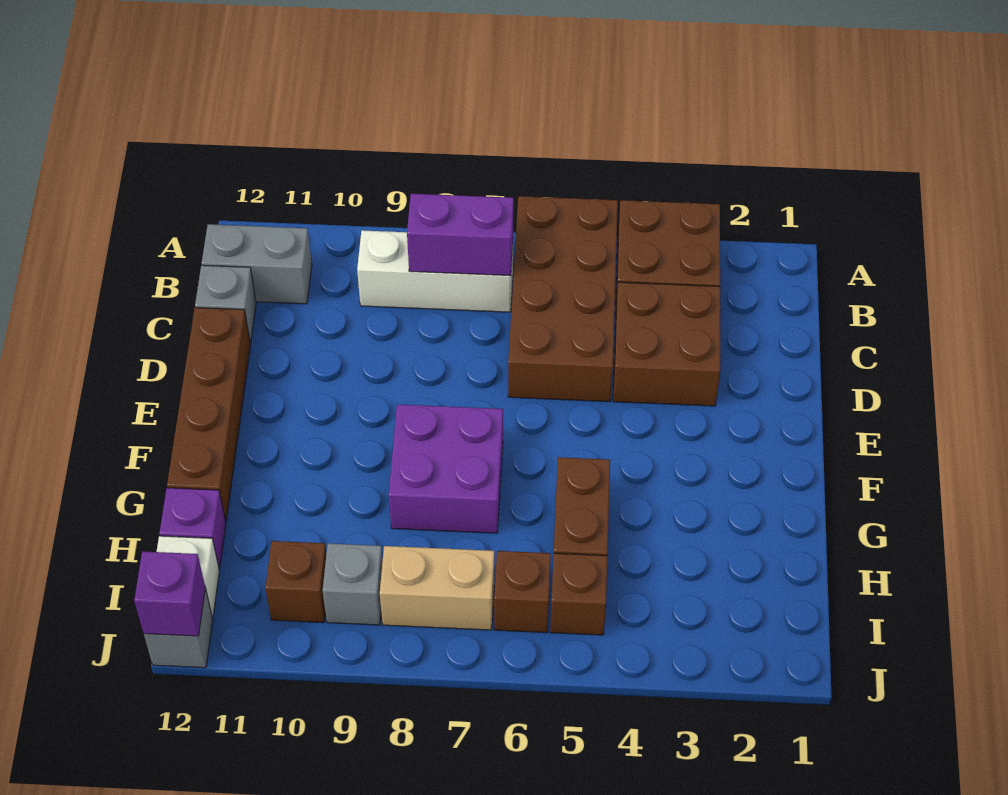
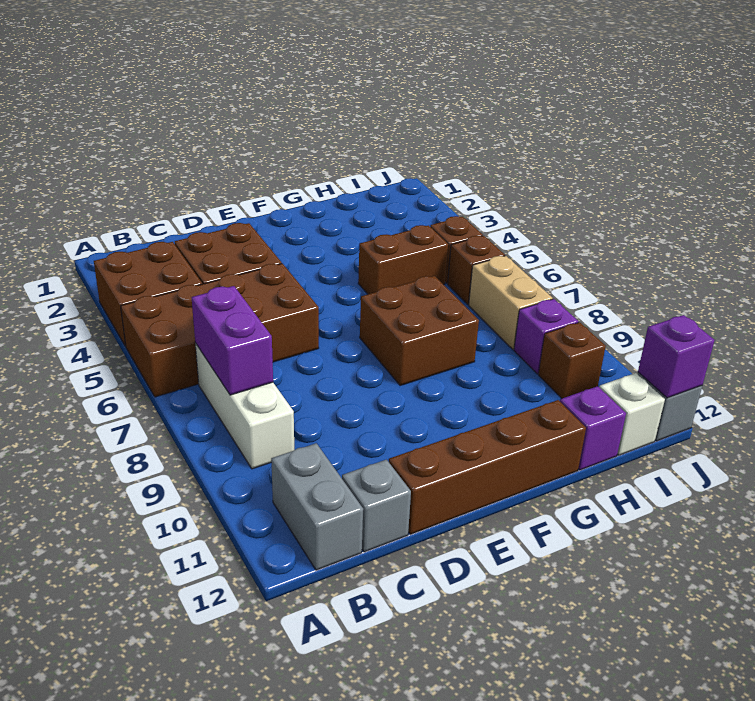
purple brick F7:G8 level 1 -> brown brick F7:G8 level 1
grey brick I9 level 1 -> purple brick I9 level 1

